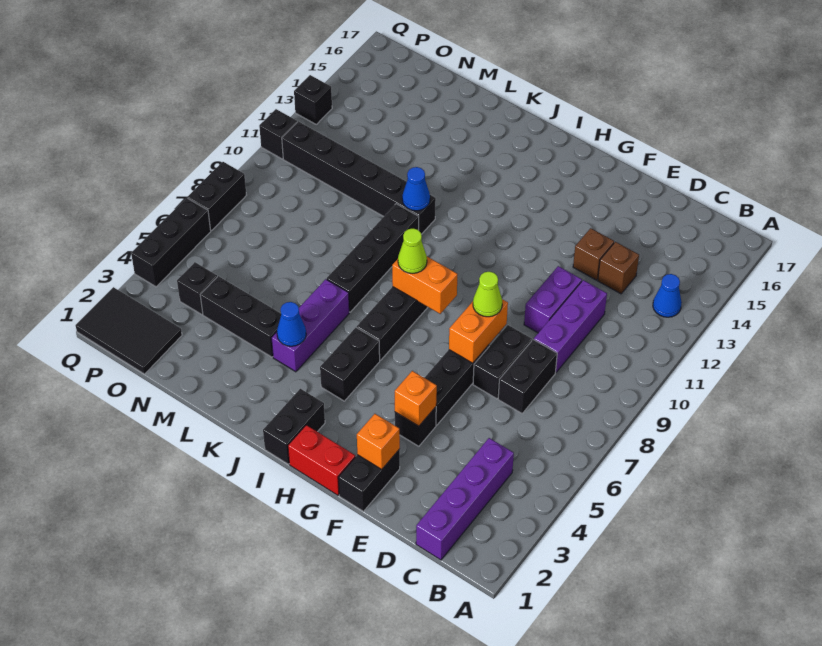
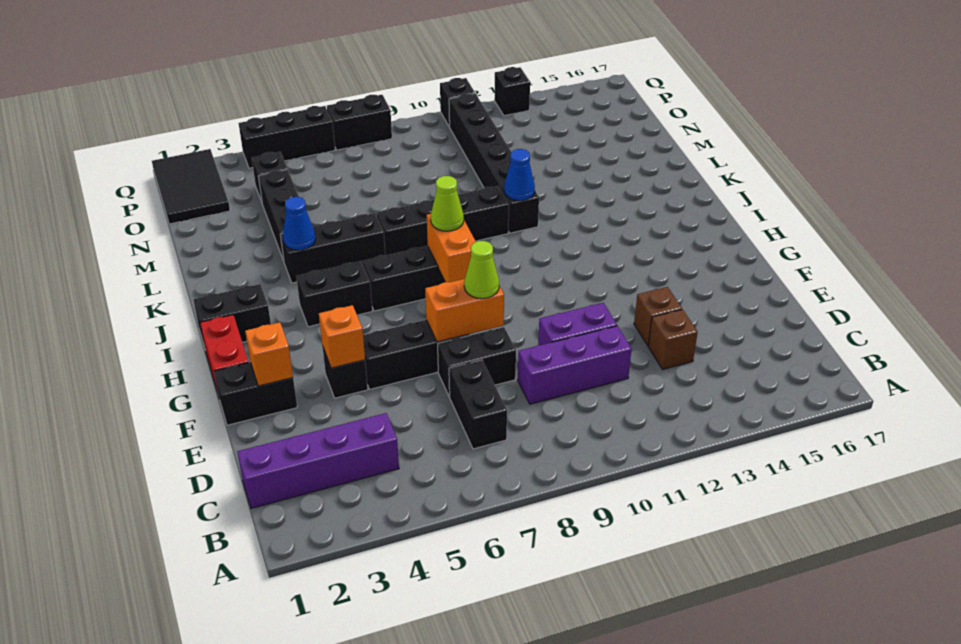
blue cone B13 level 1 -> none
black brick D7:D8 level 1 -> black brick C7:D7 level 1
purple brick K4:K6 level 1 -> black brick K4:K6 level 1

